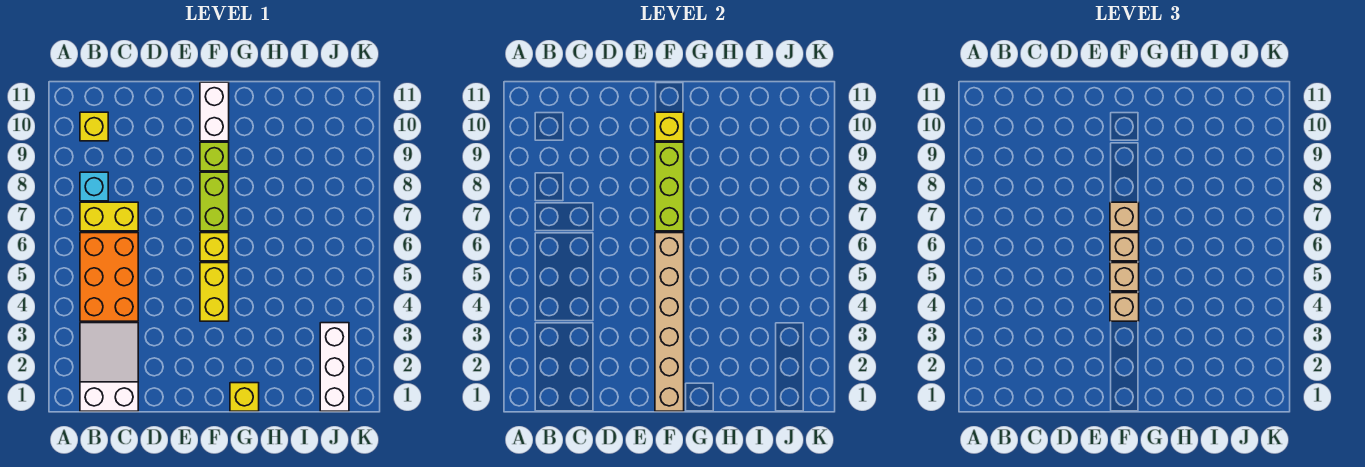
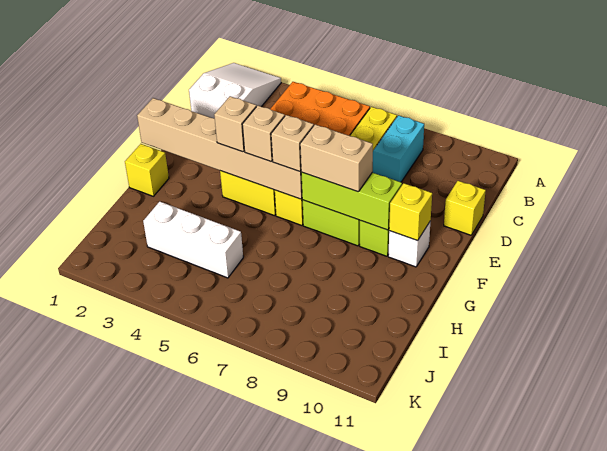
white slope B1:C3 level 1 top 1 -> white slope A1:C2 level 1 top C
cyan brick B8 level 1 -> cyan brick B8:C8 level 1
yellow brick B10 level 1 -> yellow brick D11 level 1
tan brick F7 level 3 -> tan brick F7:F8 level 3
white brick F10:F11 level 1 -> white brick F10 level 1
white brick J1:J3 level 1 -> white brick I3:I5 level 1

